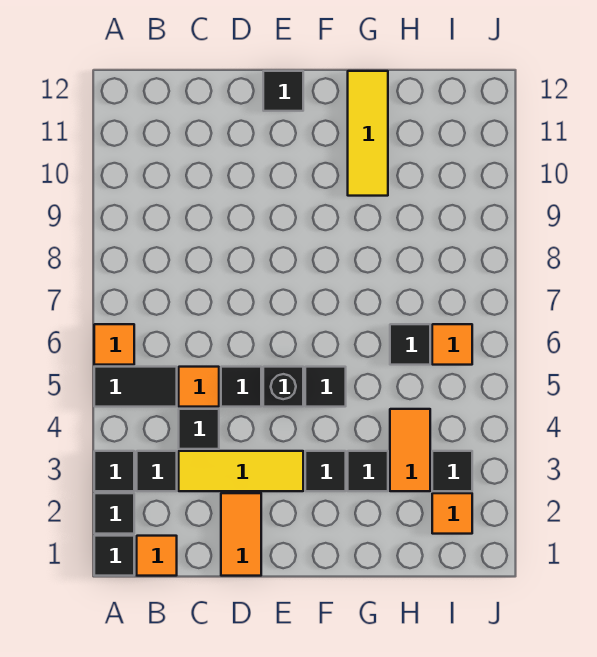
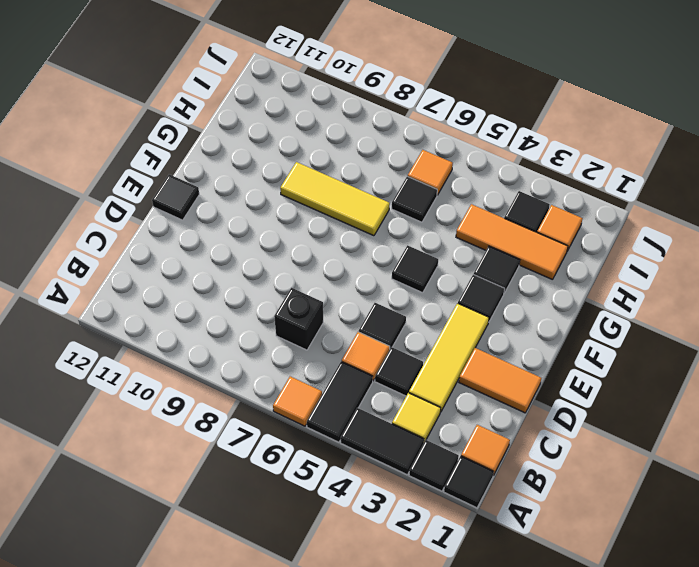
black tile A3 level 1 -> black tile A3:A4 level 1
black tile B3 level 1 -> yellow tile B3 level 1
black brick E5 level 1 -> black brick C7 level 1
yellow tile G10:G12 level 1 -> yellow tile G7:G9 level 1
orange tile H3:H4 level 1 -> orange tile H2:H4 level 1

